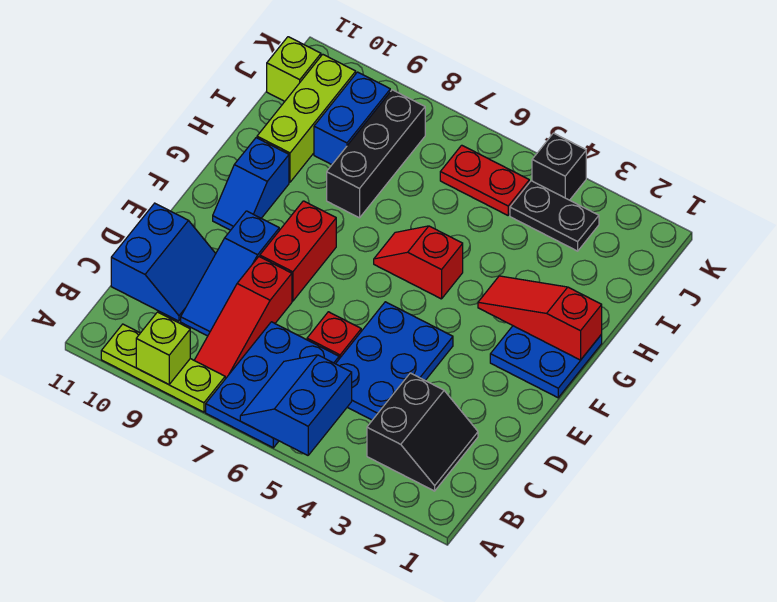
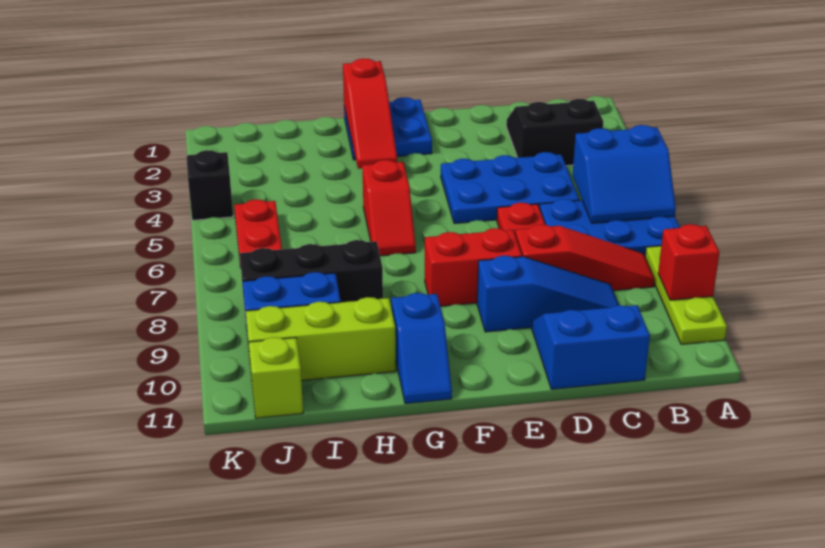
lime brick A9 level 2 -> red brick A9 level 2
blue slope F10:G10 level 1 top G -> blue slope G10:G11 level 1 top 10
black plate J3:J4 level 1 -> none

